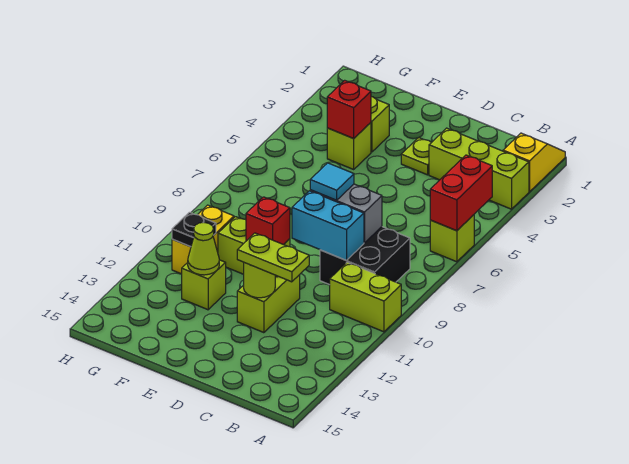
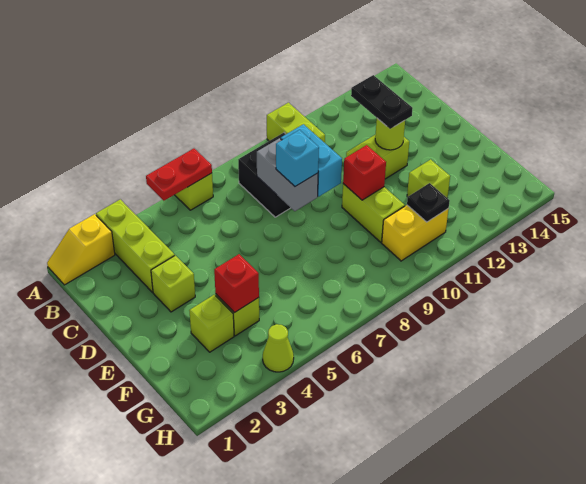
red brick A5:A6 level 2 -> red plate A5:A6 level 2
lime plate C12:D12 level 3 -> black plate C12:D12 level 3
lime plate D3 level 1 -> lime brick D3 level 1
cyan tile D8 level 3 -> cyan brick D8 level 3
lime cone F12 level 2 -> lime cone H4 level 1

